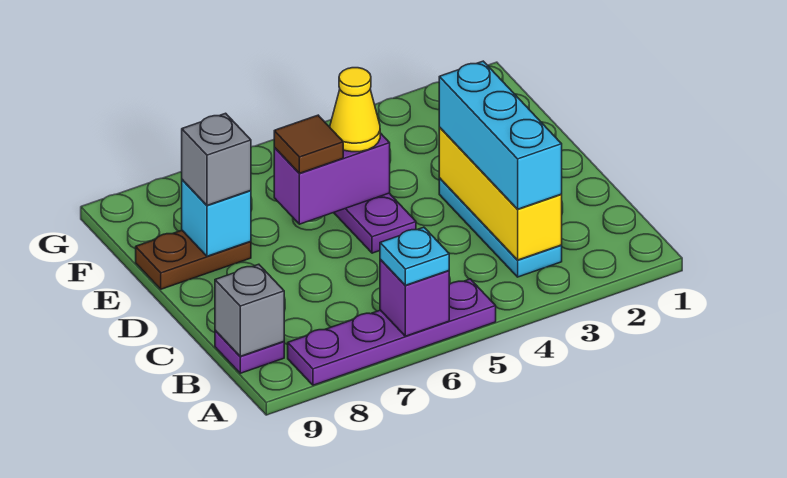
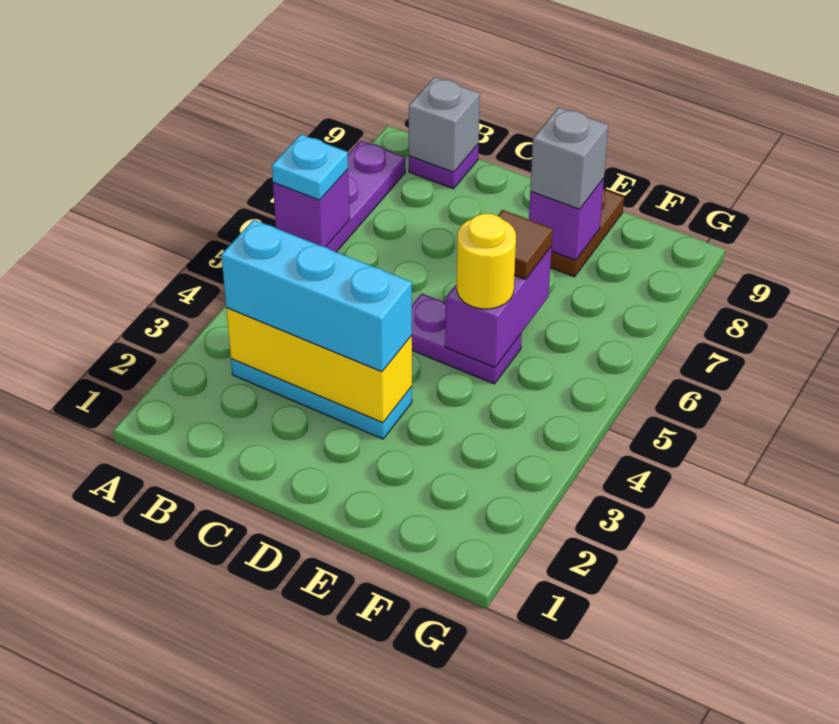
yellow cone E5 level 3 -> yellow round brick E5 level 3
cyan brick E8 level 2 -> purple brick E8 level 2

